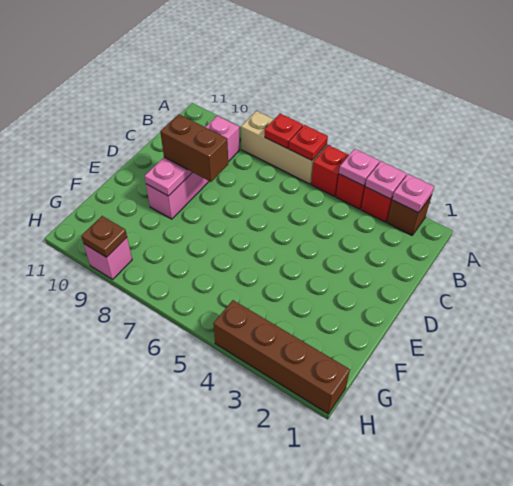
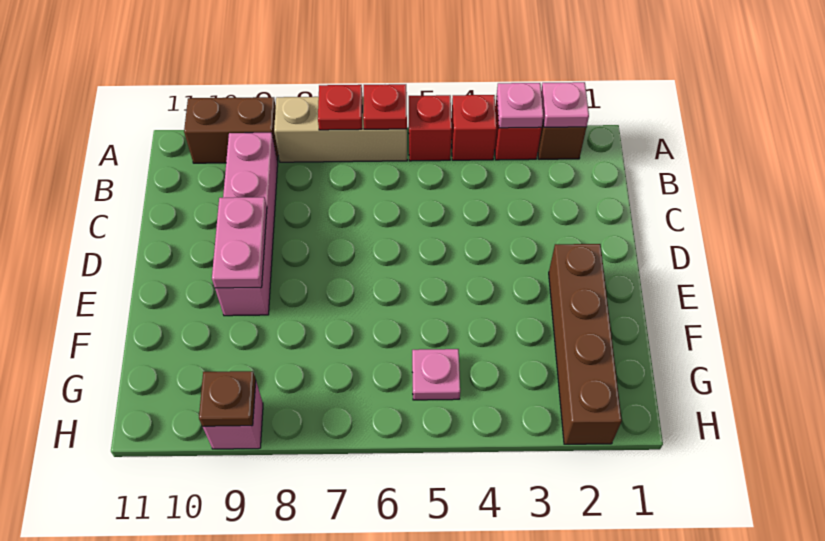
pink plate A4 level 2 -> pink plate G5 level 1
brown brick D8:D9 level 3 -> brown brick A9:A10 level 1
brown brick H1:H4 level 1 -> brown brick E2:H2 level 1

